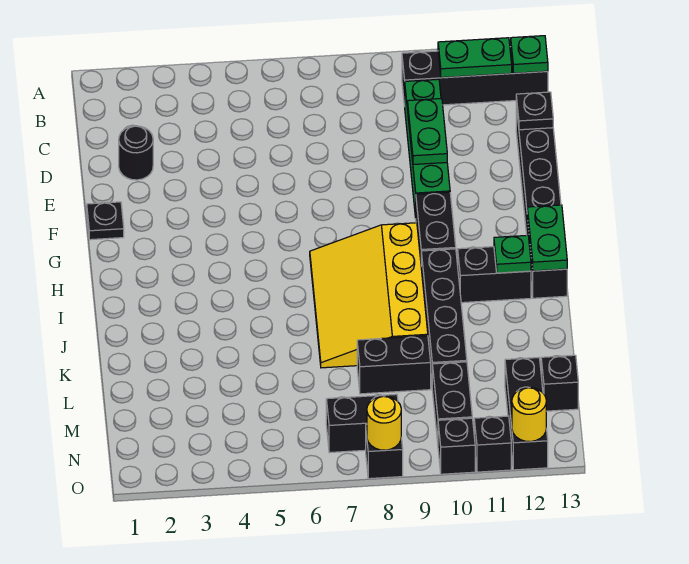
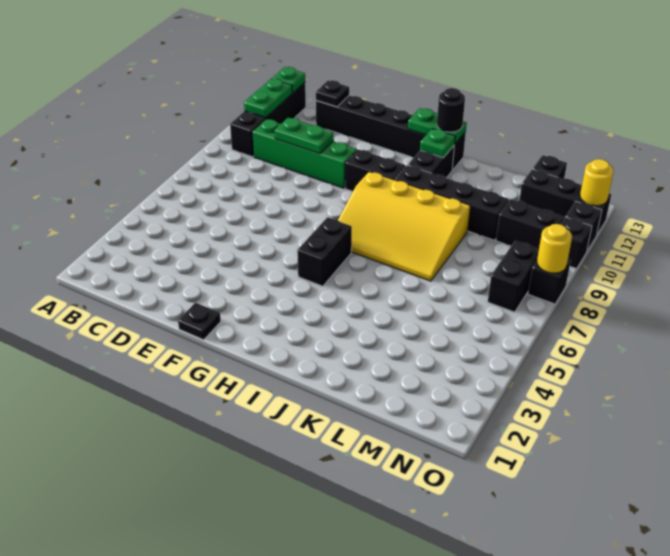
black round brick D2 level 1 -> black round brick I13 level 3
black brick L8:L9 level 1 -> black brick H5:H6 level 1

